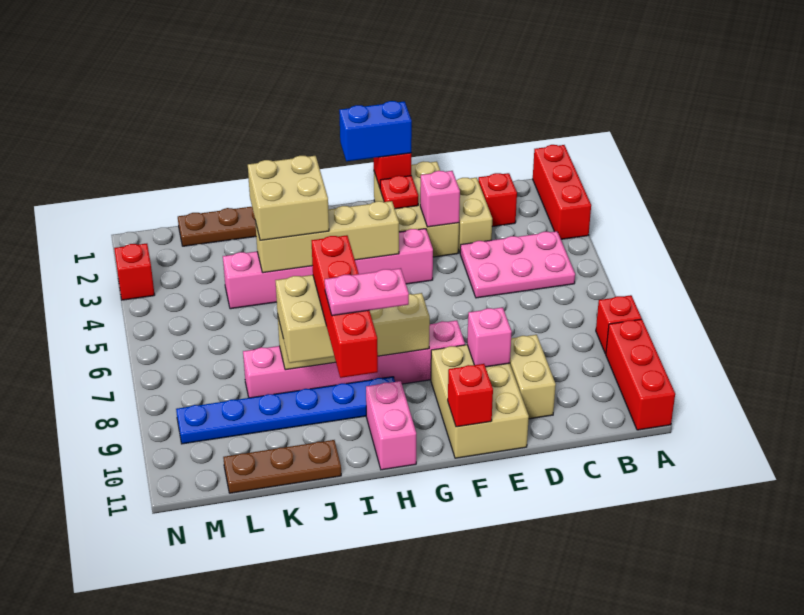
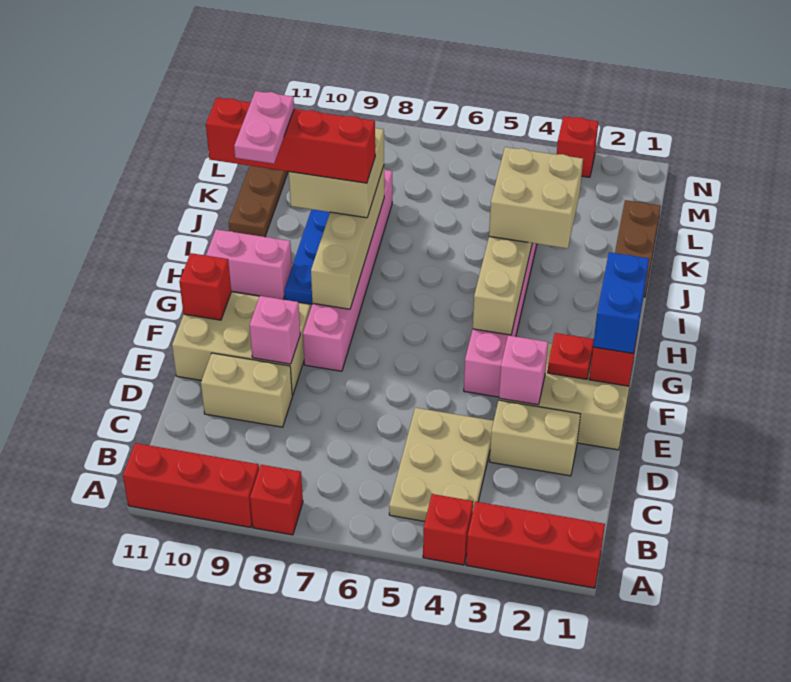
pink plate B4:D5 level 1 -> tan plate B4:D5 level 1
red brick C2 level 1 -> red brick A4 level 1

